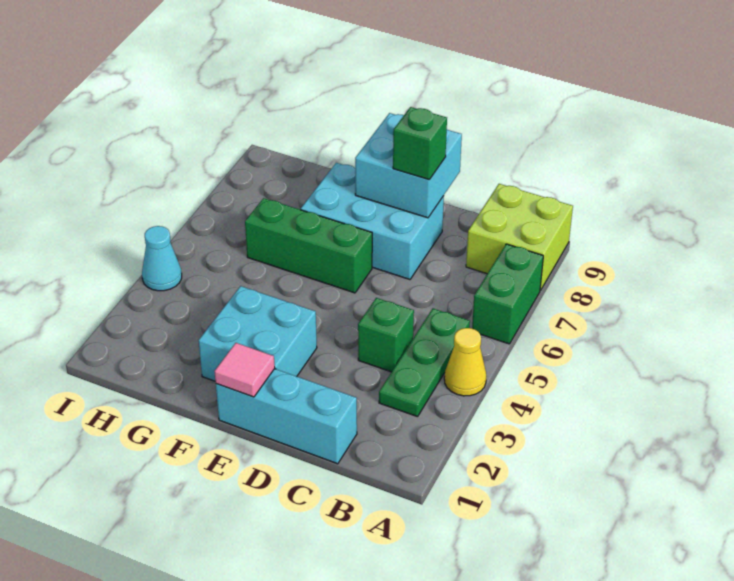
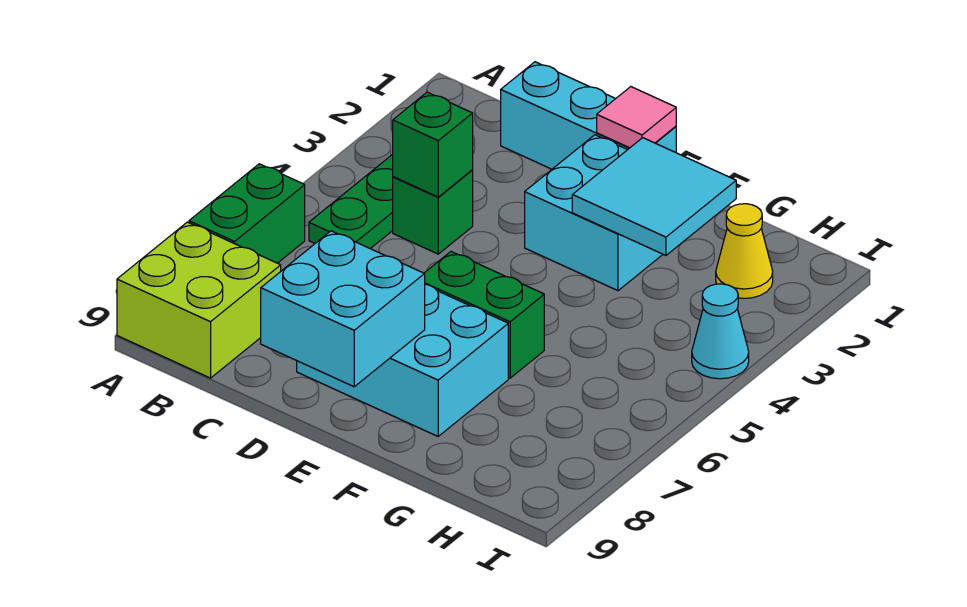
yellow cone A4 level 1 -> yellow cone H2 level 1
green brick D8 level 3 -> green brick C4 level 2
green brick E6:G6 level 1 -> green brick E6:F6 level 1
none -> cyan tile F2:G3 level 2

